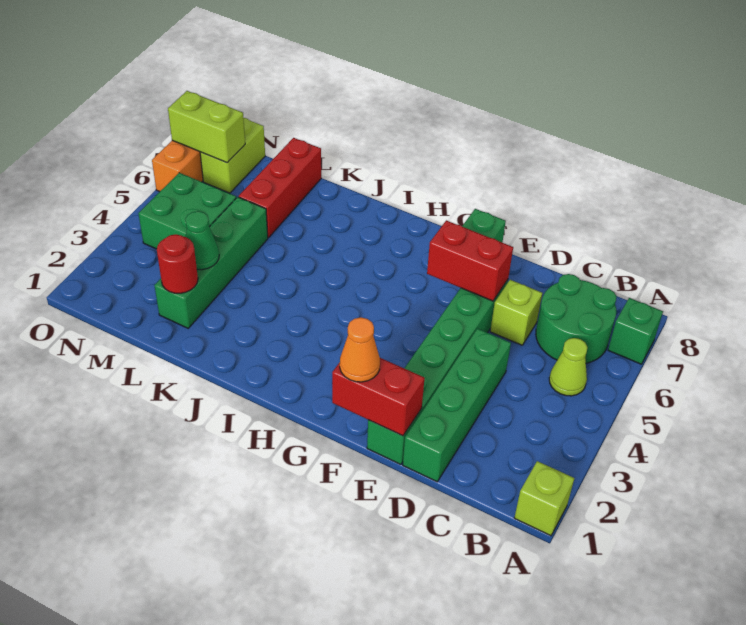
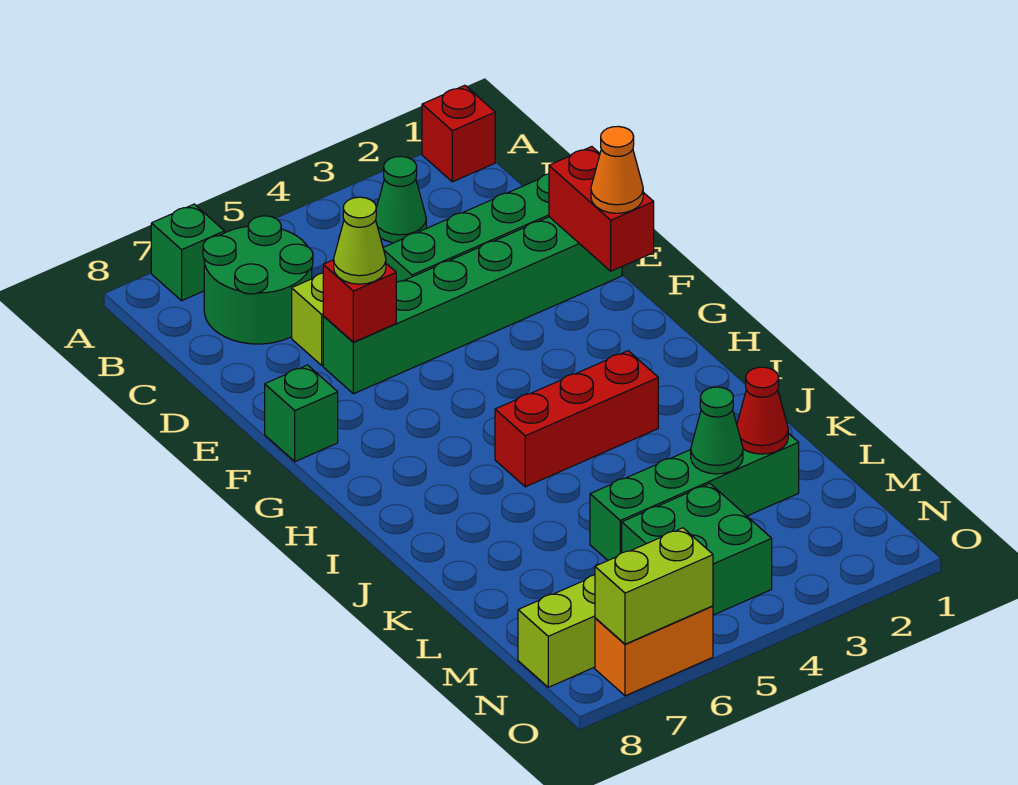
lime brick A1 level 1 -> red brick A1 level 1
none -> green cone B3 level 1
lime cone B5 level 1 -> lime cone E6 level 3
red brick E6:F6 level 2 -> red brick E6 level 2
red round brick L2 level 2 -> red cone L2 level 2
red brick L6:L8 level 1 -> red brick I3:I5 level 1
lime brick N7:O7 level 2 -> lime brick O6:O7 level 2

